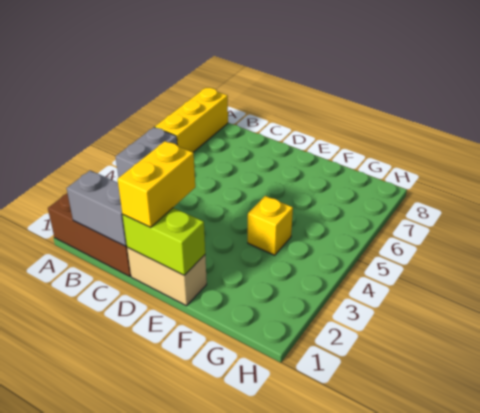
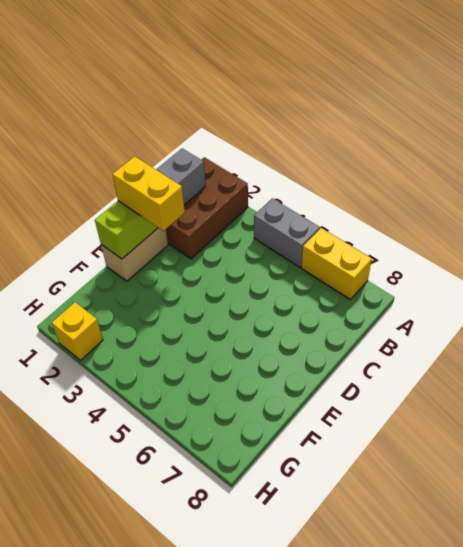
yellow brick A6:A8 level 1 -> yellow brick A6:A7 level 1
yellow brick F4 level 1 -> yellow brick H2 level 1

